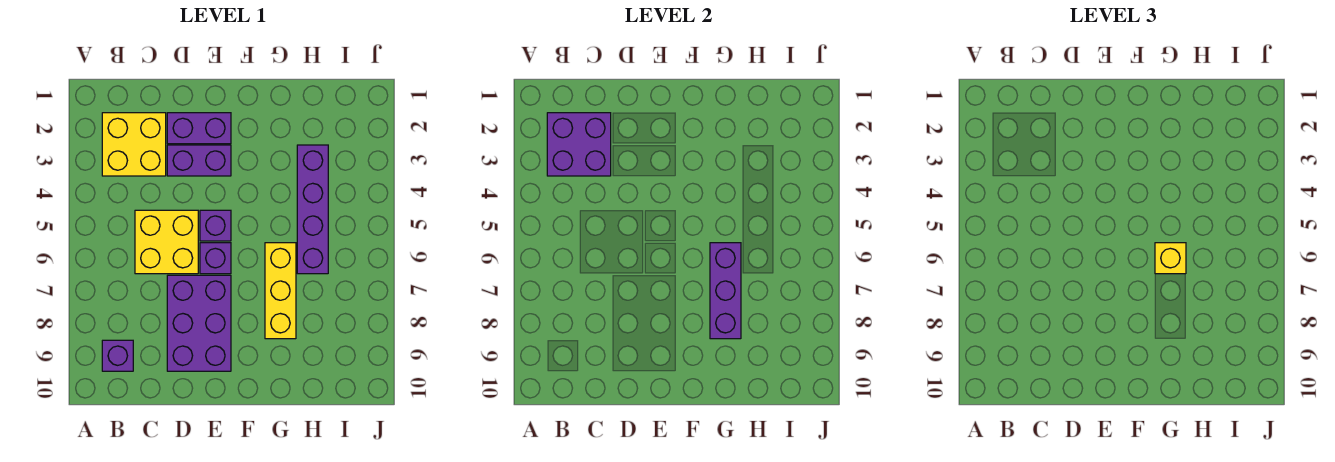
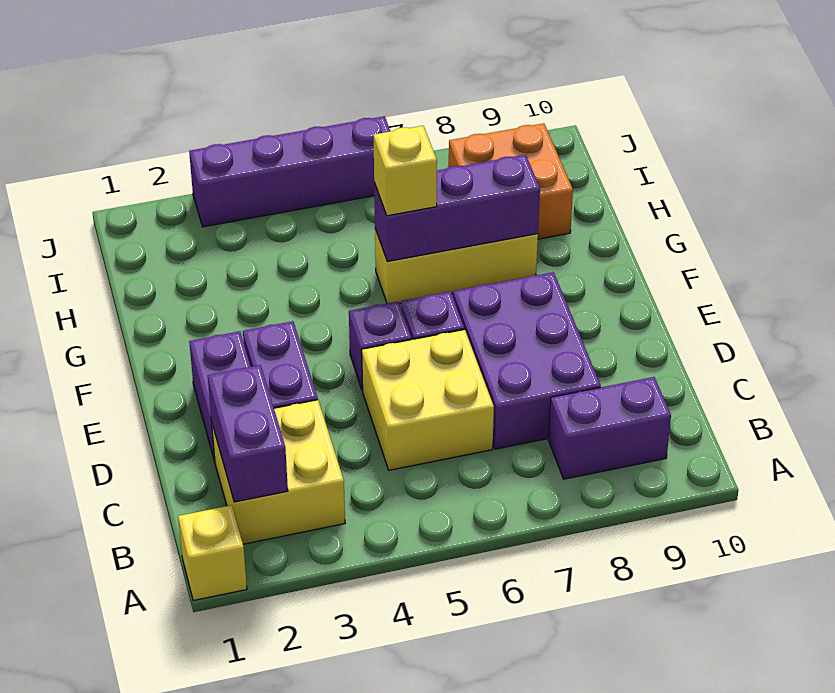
none -> yellow brick A1 level 1
purple brick B2:C3 level 2 -> purple brick B2:C2 level 2
purple brick B9 level 1 -> purple brick B8:B9 level 1
purple brick D7:E9 level 1 -> purple brick C7:E8 level 1
purple brick H3:H6 level 1 -> purple brick J3:J6 level 1
none -> orange brick H8:I9 level 1

